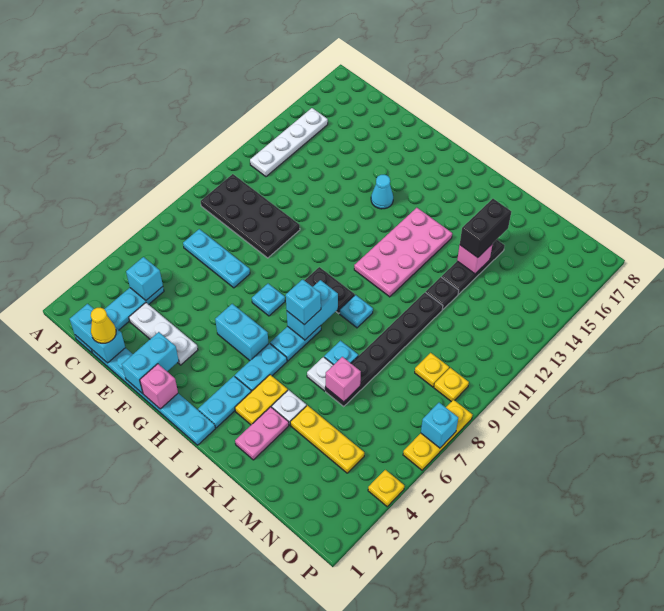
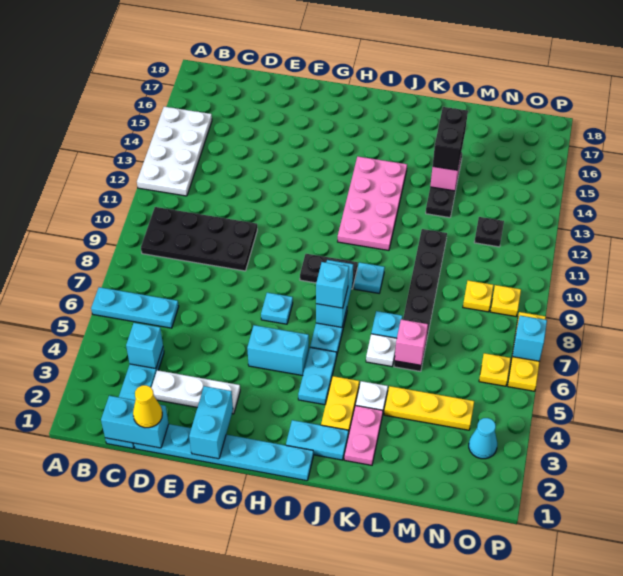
white plate B12:B15 level 1 -> white plate A12:B15 level 1
cyan plate C7:E7 level 1 -> cyan plate A6:C6 level 1
pink brick G1 level 2 -> none
cyan cone G14 level 1 -> cyan cone O3 level 1
cyan plate I2:I3 level 1 -> cyan plate I2:J2 level 1
black plate L12 level 1 -> black plate N12 level 1
yellow plate P4 level 1 -> yellow plate O6 level 1

